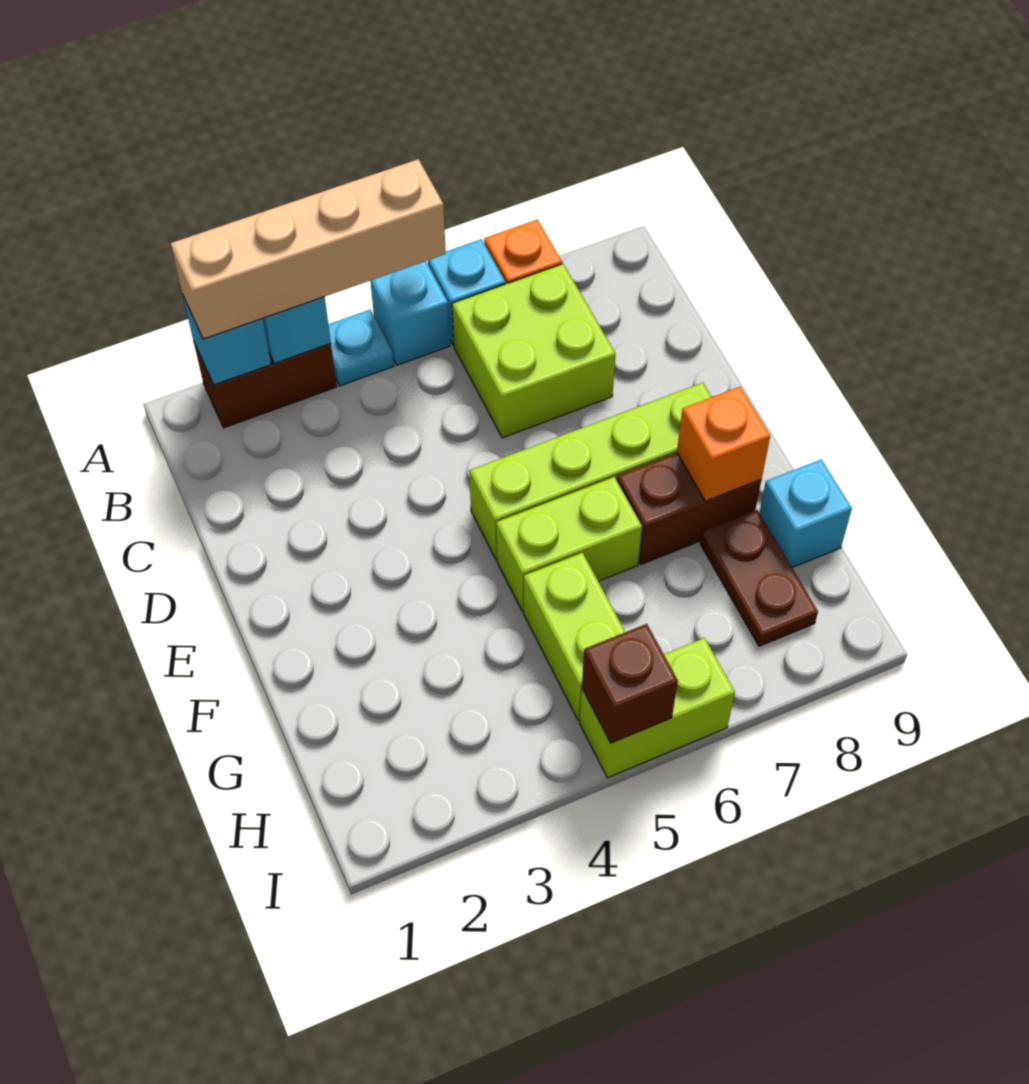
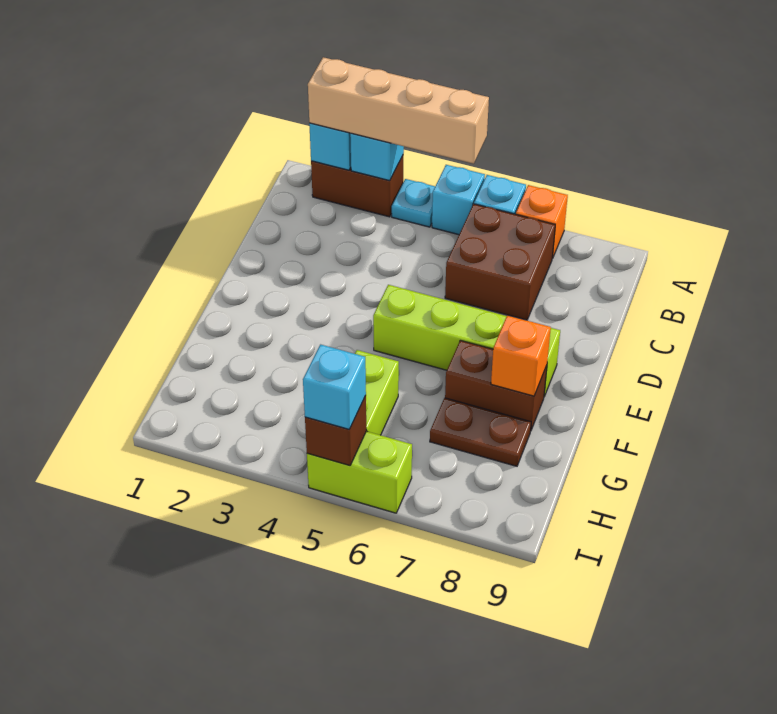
lime brick B6:C7 level 1 -> brown brick B6:C7 level 1
lime brick F5:F6 level 1 -> none
brown plate G8:H8 level 1 -> brown plate G7:G8 level 1
cyan brick G9 level 1 -> cyan brick I5 level 3

